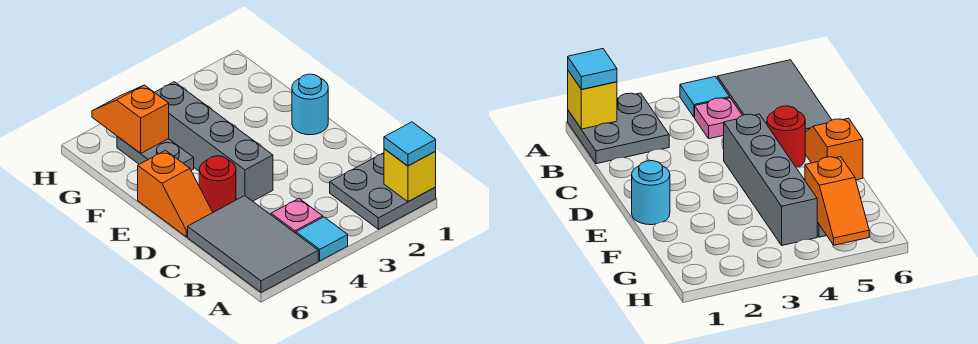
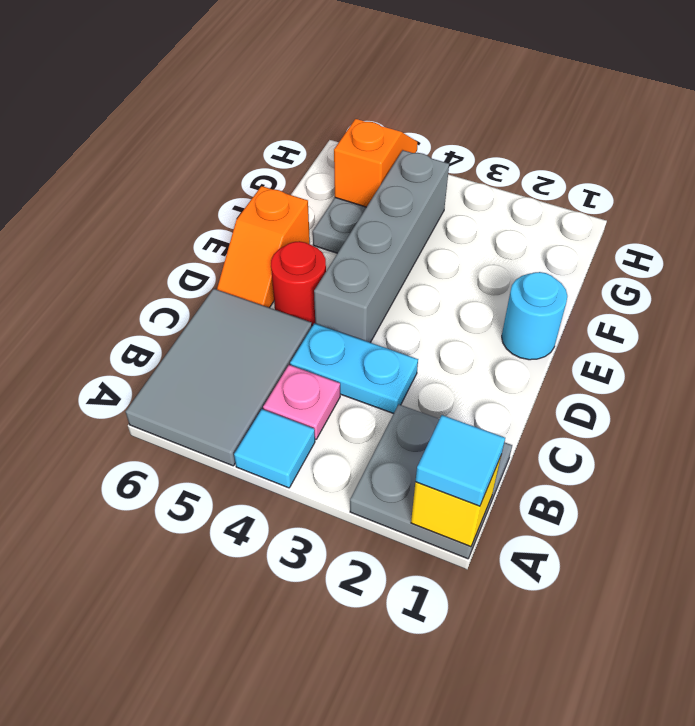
none -> cyan plate C3:C4 level 1

